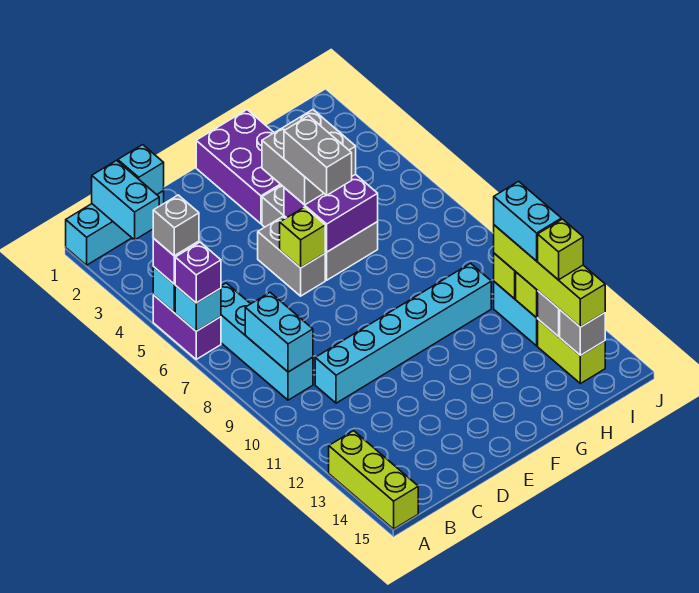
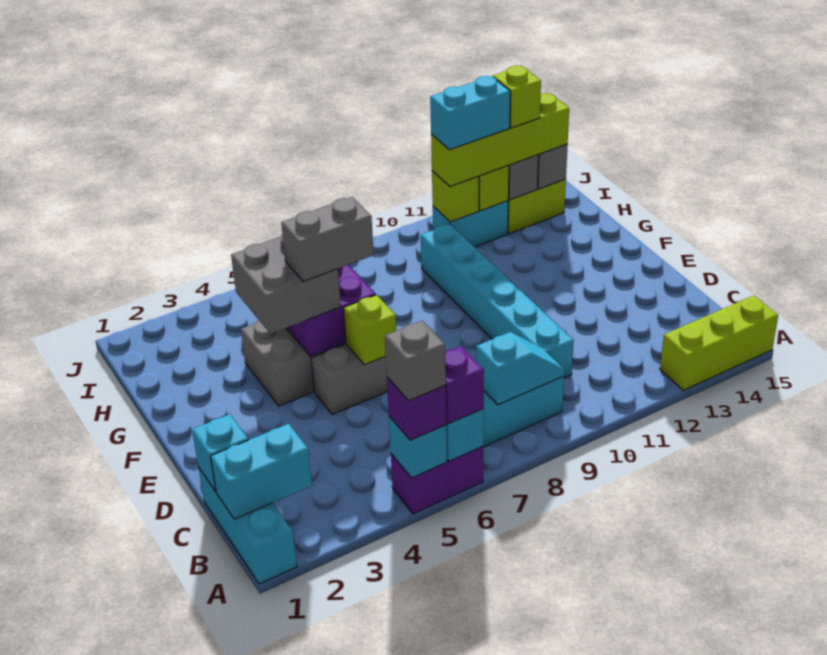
cyan brick B8:B9 level 2 -> cyan slope B8:B9 level 2 top 8
purple brick F1:G3 level 1 -> none

